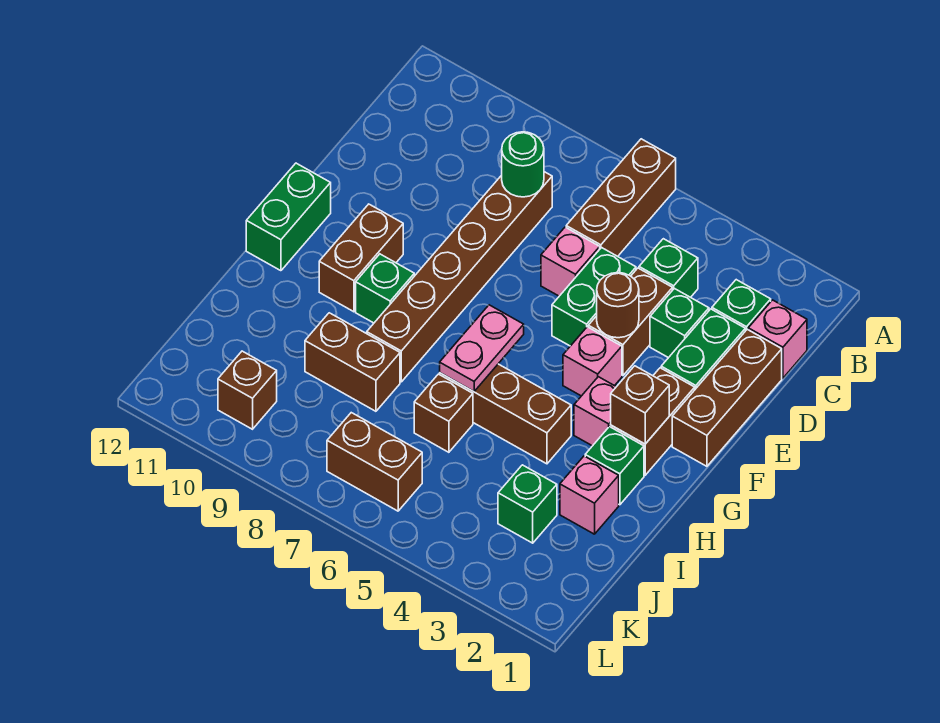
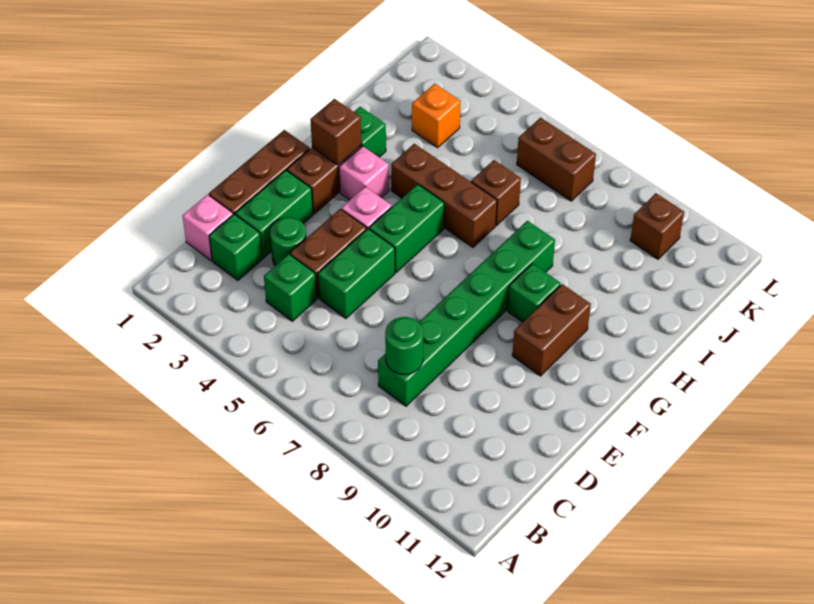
brown brick A6:C6 level 1 -> none
brown brick C8:H8 level 1 -> green brick C8:H8 level 1
green brick D3 level 1 -> green round brick D3 level 1
pink brick D6 level 1 -> none
brown round brick E4 level 2 -> none
green brick F12:G12 level 1 -> green brick F5:G5 level 1
pink plate G6:H6 level 2 -> none
pink brick I2 level 1 -> none
brown brick I8:I9 level 1 -> none
green brick J3 level 1 -> orange brick J3 level 1

